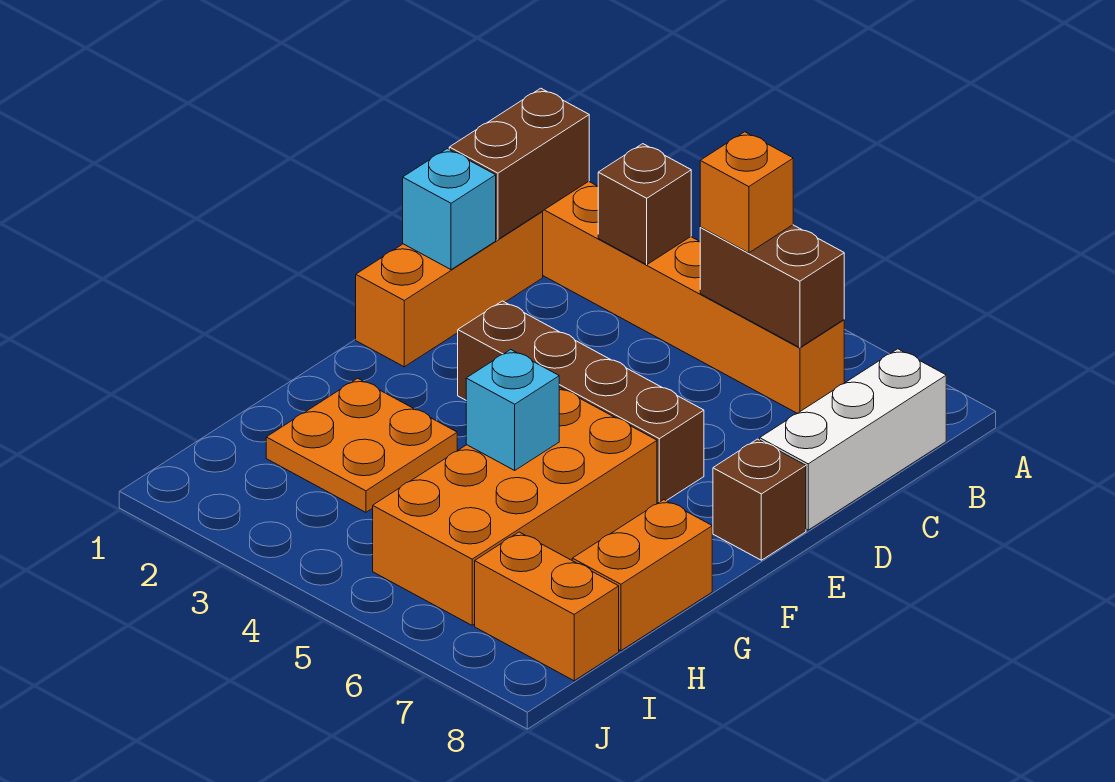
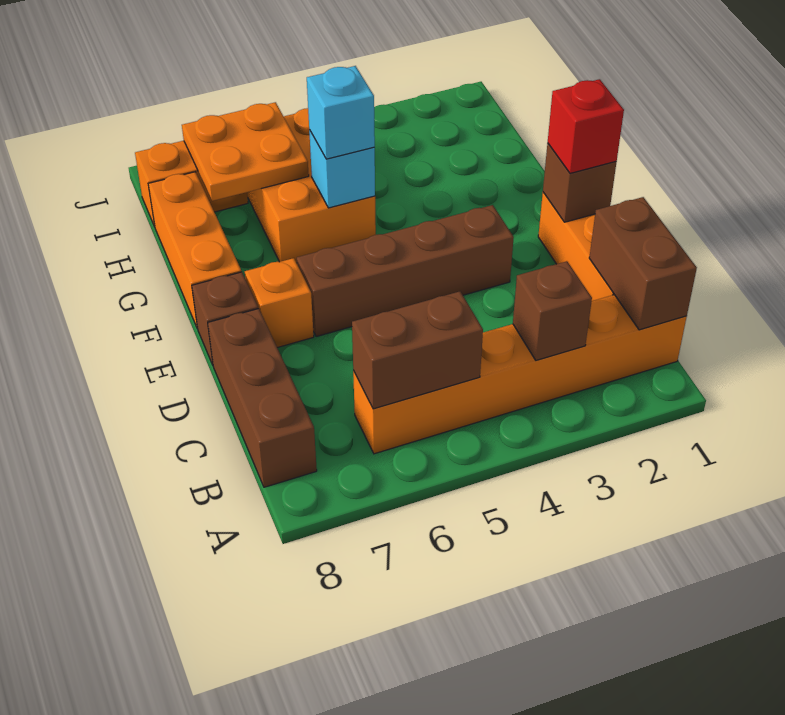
orange brick B5 level 3 -> orange brick E7 level 1
white brick B8:D8 level 1 -> brown brick B8:D8 level 1
cyan brick D1 level 2 -> cyan brick G5 level 3
none -> brown brick E1 level 2
none -> red brick E1 level 3
orange brick F5:I6 level 1 -> orange brick G5:I6 level 1
orange plate G2:H3 level 1 -> orange plate H6:I7 level 2
orange brick G8:H8 level 1 -> orange brick F8:H8 level 1

